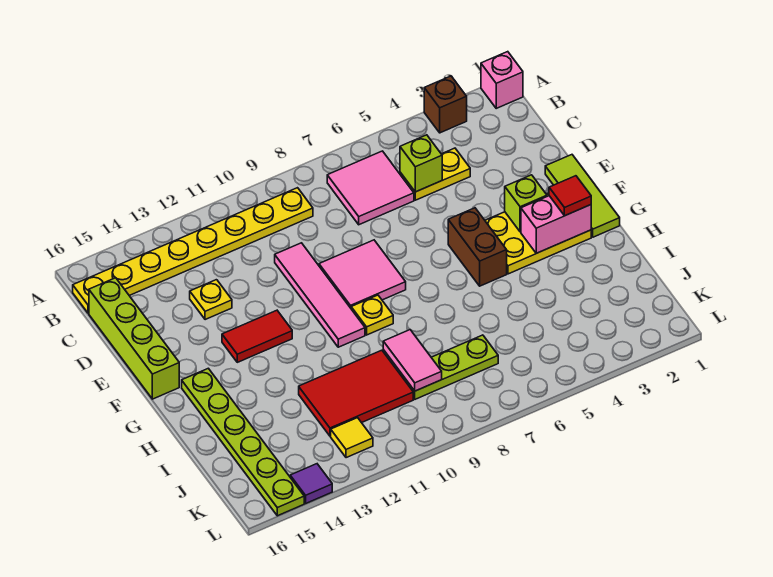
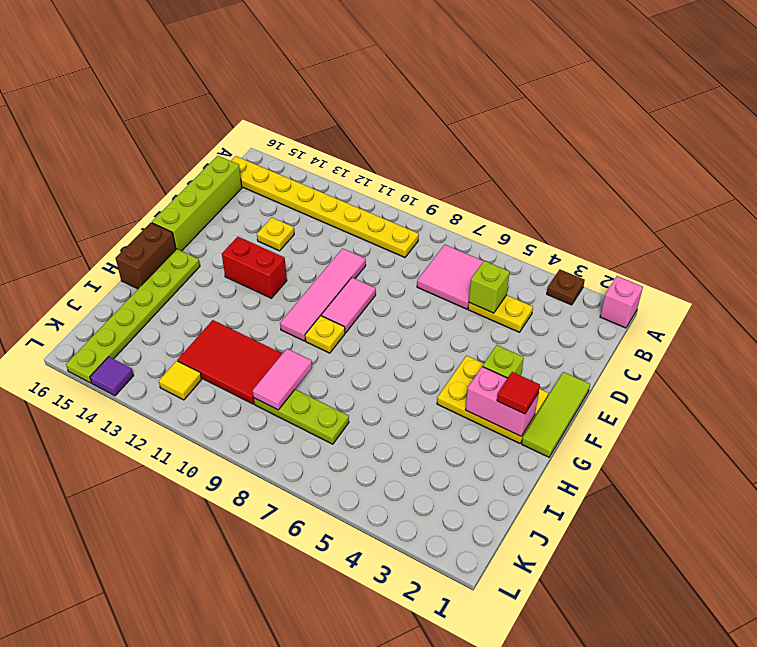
brown brick A3 level 1 -> brown plate A3 level 1
pink tile E8:F9 level 1 -> pink tile E9:F9 level 1
brown brick F5:G5 level 1 -> brown brick G16:H16 level 1
red tile F12:F13 level 1 -> red brick F12:F13 level 1

